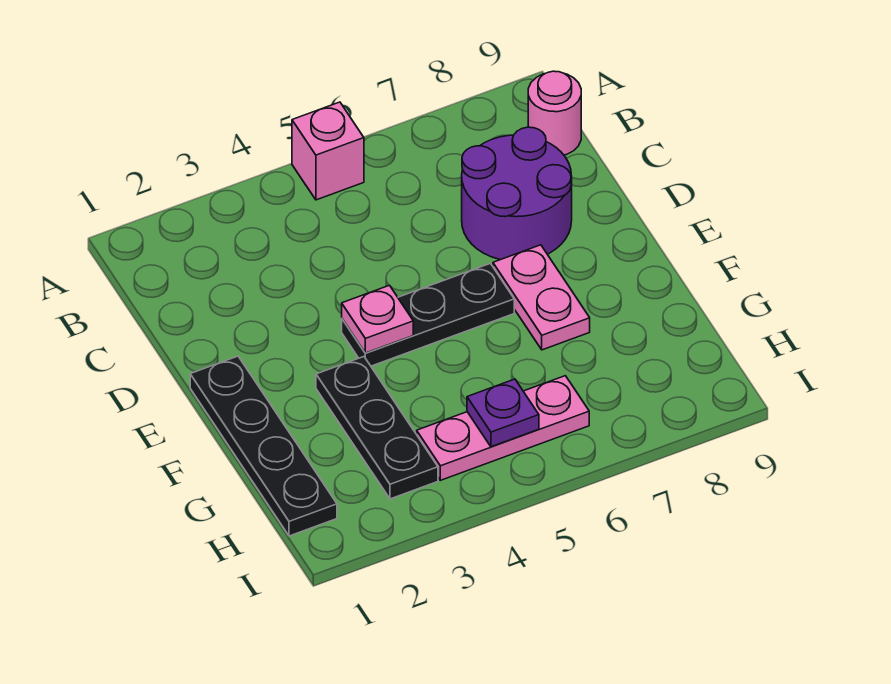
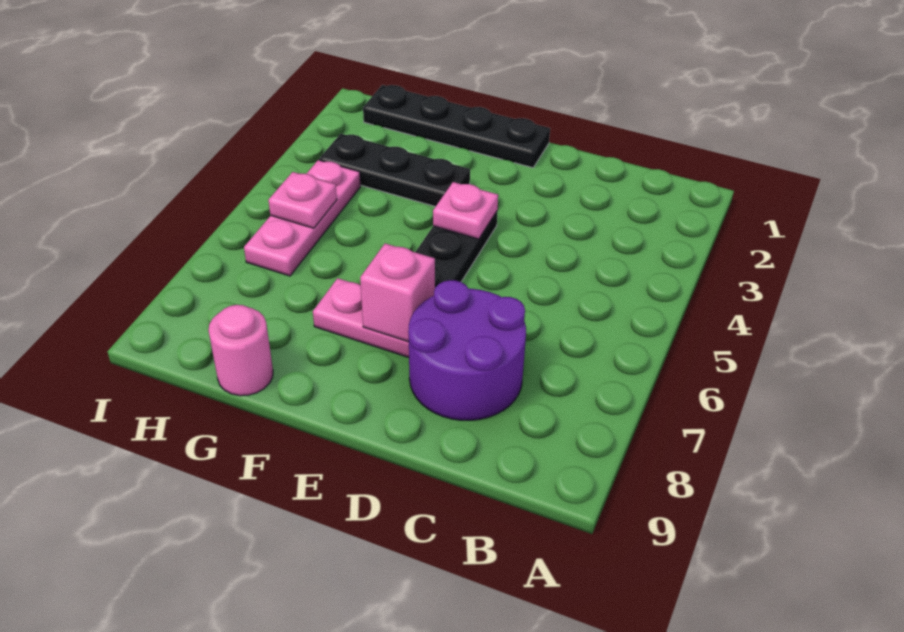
pink brick A5 level 1 -> pink brick E7 level 2
pink round brick B9 level 1 -> pink round brick G9 level 1
purple plate H5 level 2 -> pink plate H5 level 2

